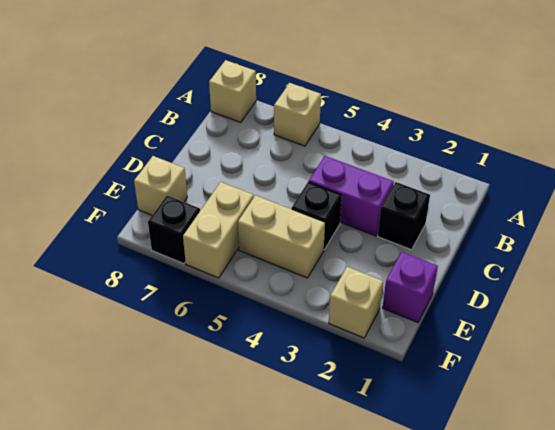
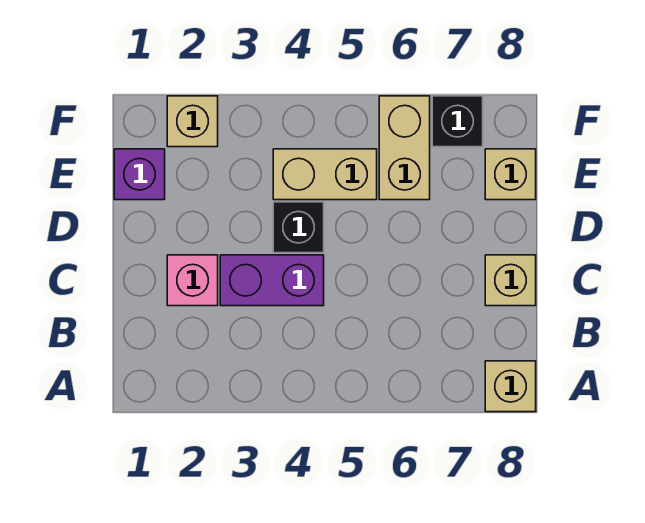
tan brick A6 level 1 -> tan brick C8 level 1
black brick C2 level 1 -> pink brick C2 level 1

